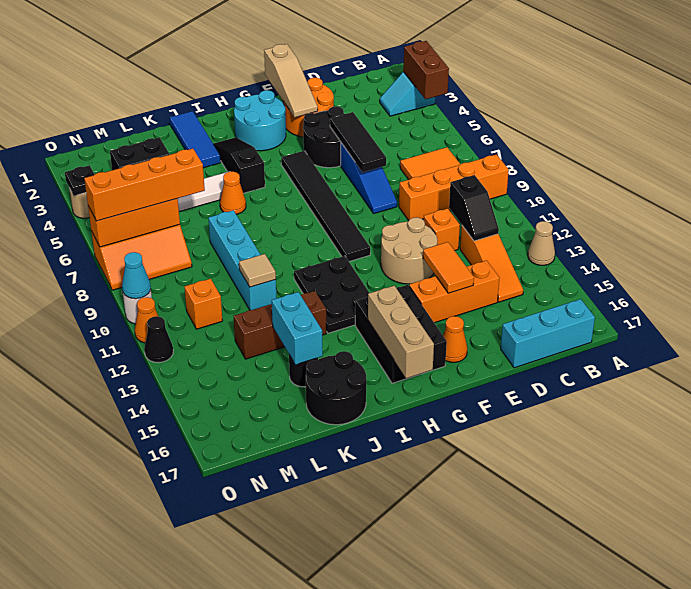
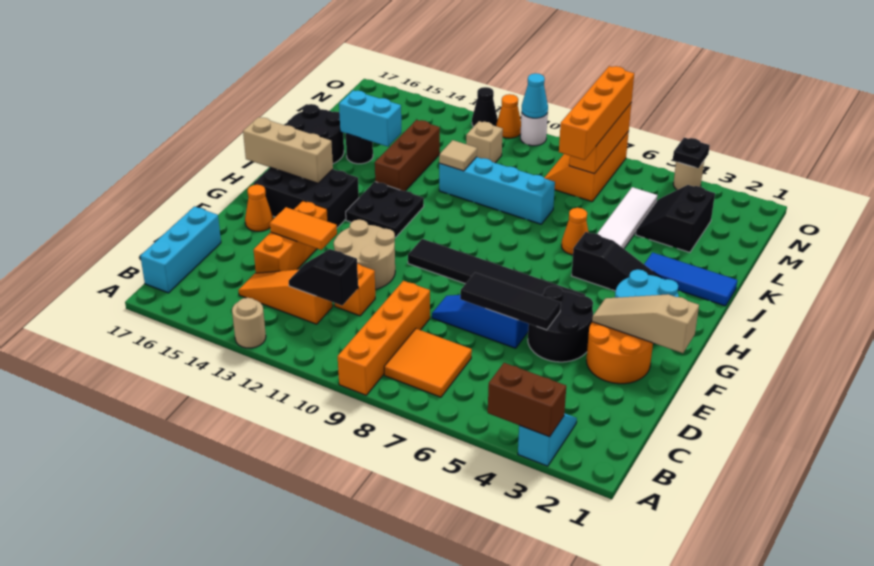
tan cone A13 level 1 -> tan round brick A13 level 1
black plate H11:I13 level 1 -> black plate H12:I13 level 1
orange brick M11 level 1 -> tan brick M11 level 1

